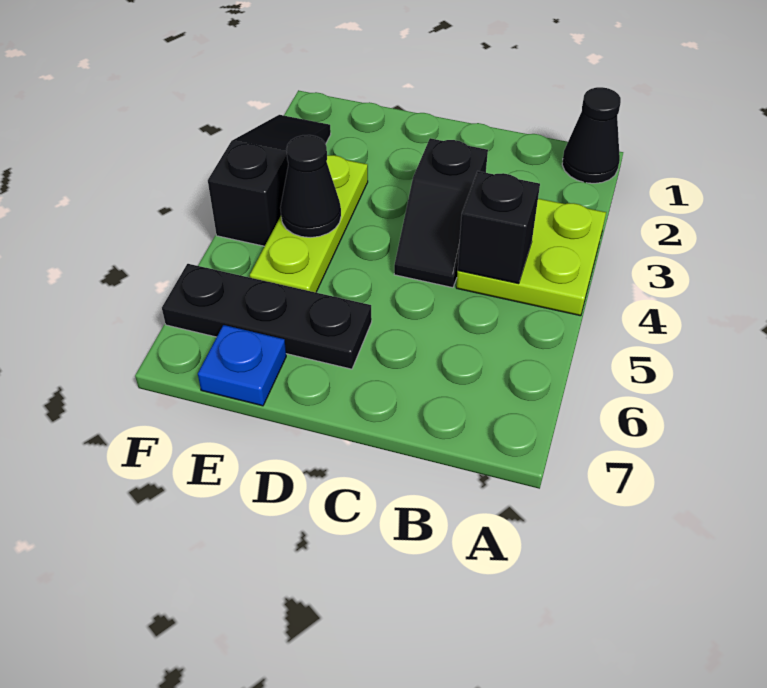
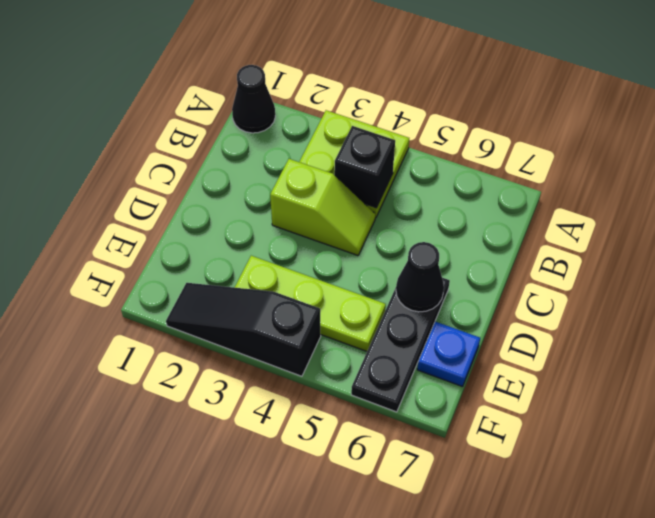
black slope C3:C4 level 1 top 3 -> lime slope C3:C4 level 1 top 3
black cone E4 level 2 -> black cone D6 level 2

